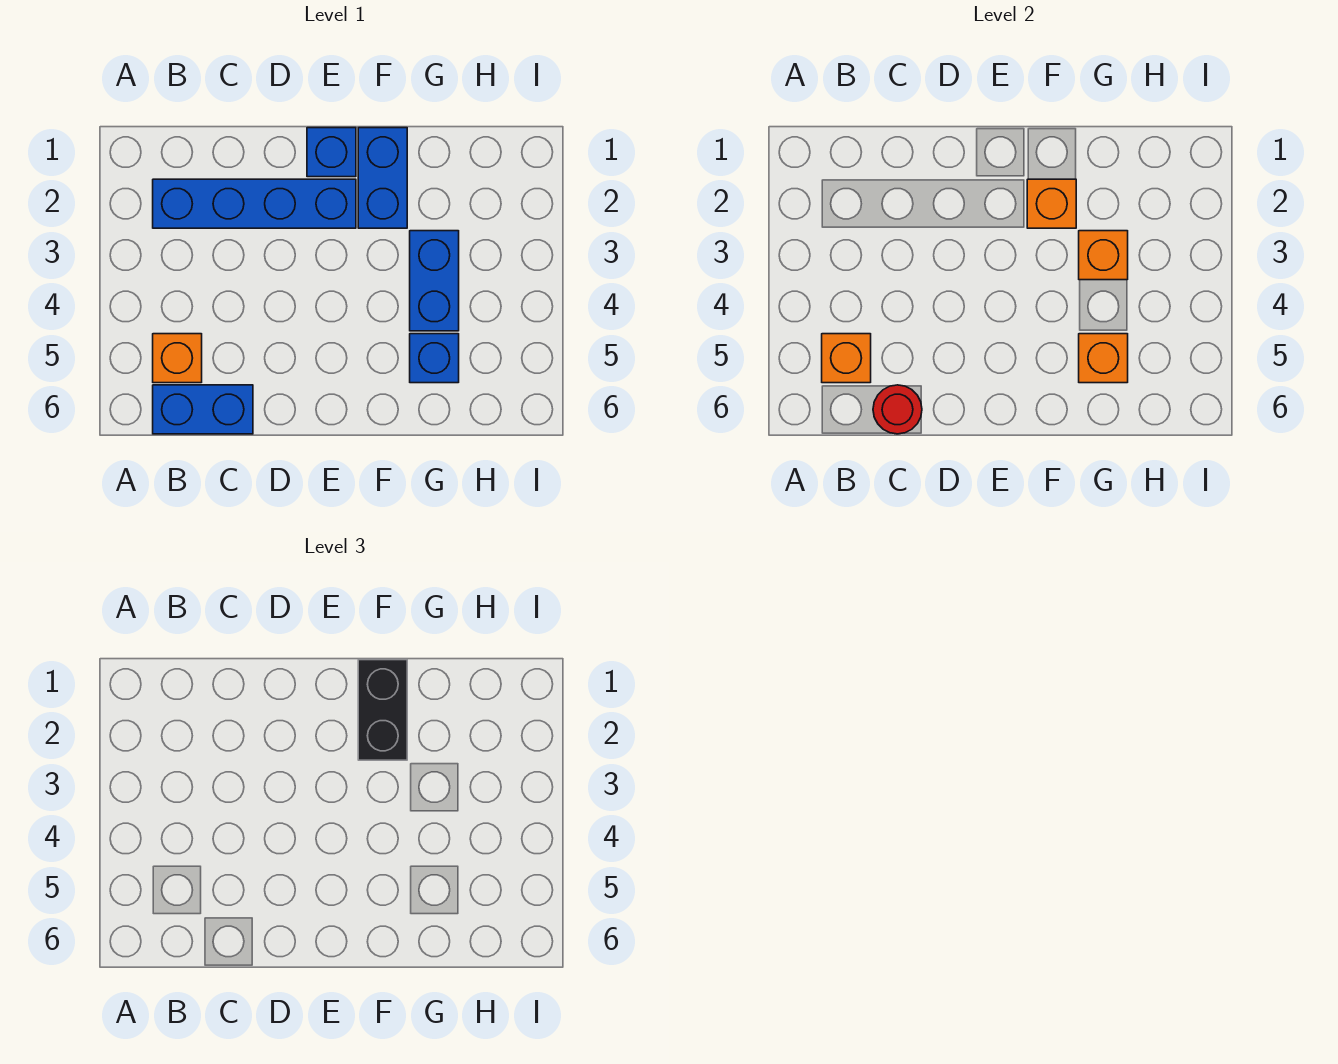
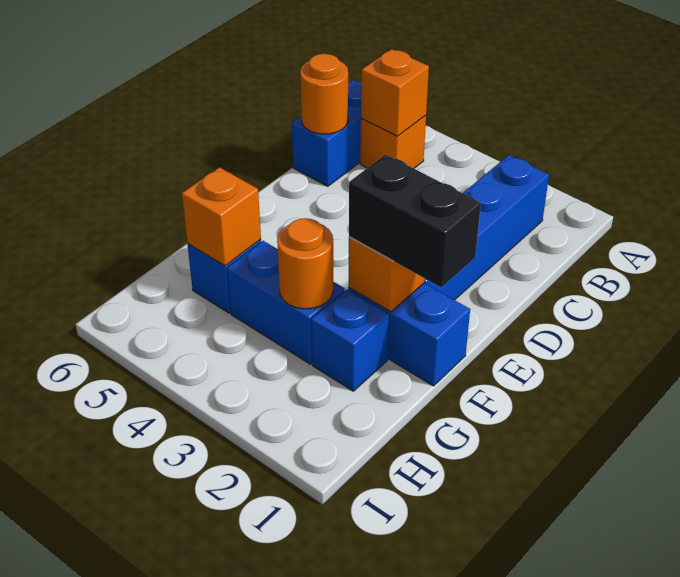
red round brick C6 level 2 -> orange round brick C6 level 2
blue brick E1 level 1 -> blue brick G2 level 1
orange brick G3 level 2 -> orange round brick G3 level 2

